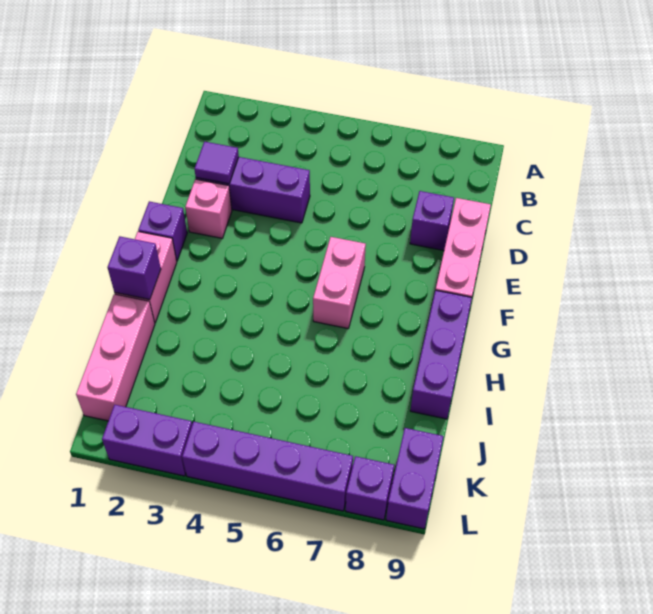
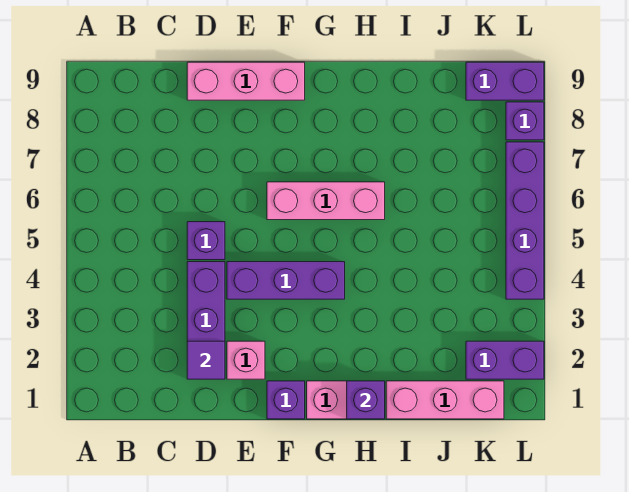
purple brick D8 level 1 -> purple brick D5 level 1
pink brick F6:G6 level 1 -> pink brick F6:H6 level 1
purple brick G9:I9 level 1 -> purple brick E4:G4 level 1
purple brick L2:L3 level 1 -> purple brick K2:L2 level 1

